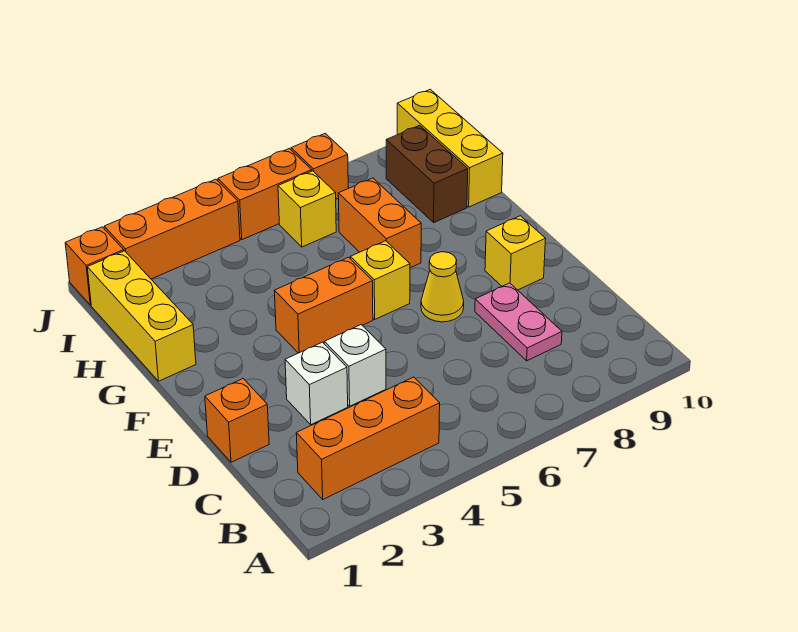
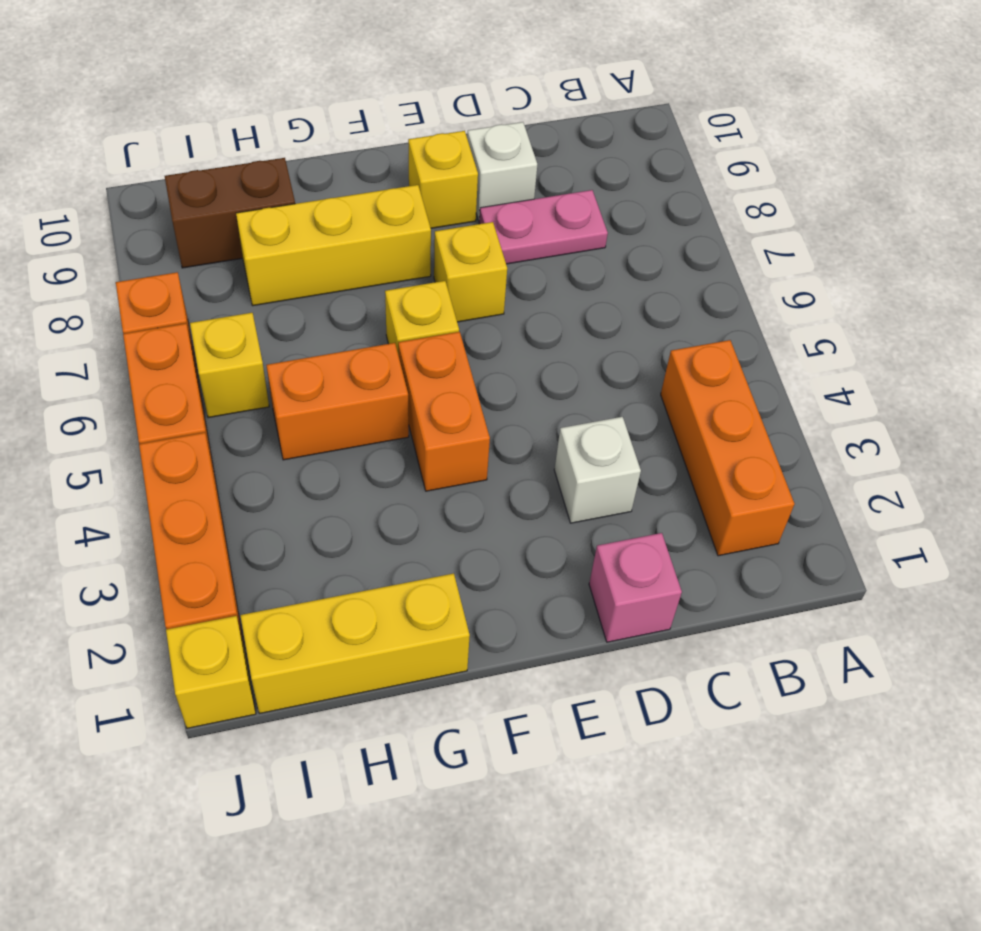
orange brick D1 level 1 -> pink brick D1 level 1
white brick D4 level 1 -> white brick D9 level 1
yellow cone E7 level 1 -> yellow brick E7 level 1
orange brick G7:H7 level 1 -> orange brick G5:H5 level 1
yellow brick H10:J10 level 1 -> yellow brick F8:H8 level 1
orange brick J1 level 1 -> yellow brick J1 level 1

